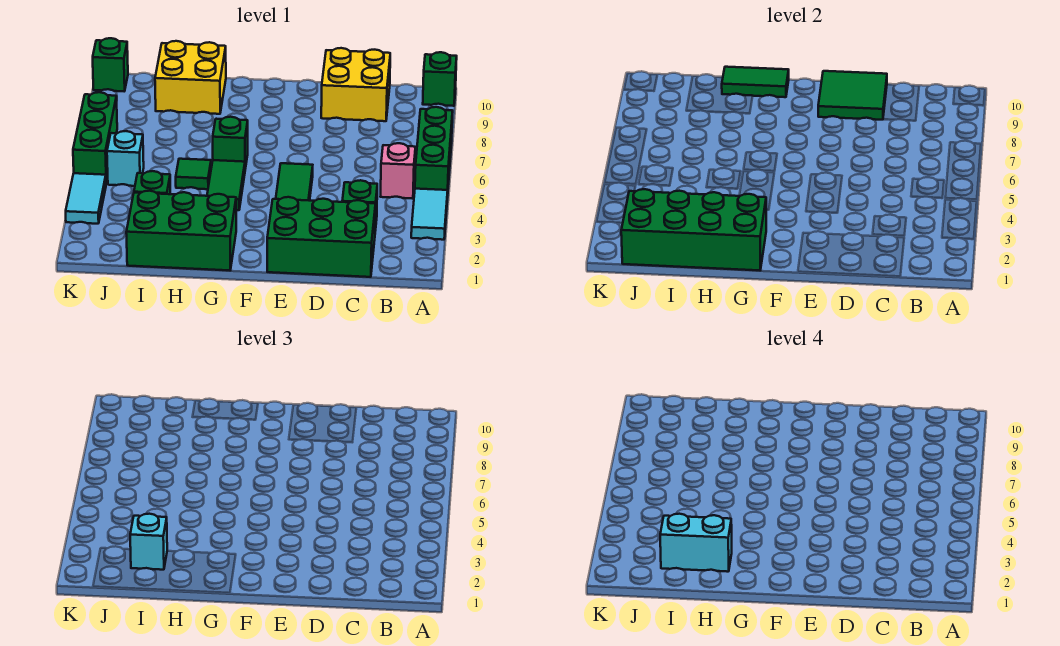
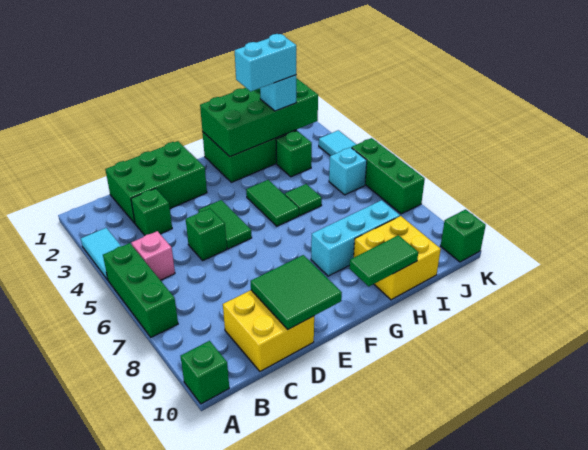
green brick G6 level 1 -> green brick D5 level 1
none -> cyan brick G8:I8 level 1

